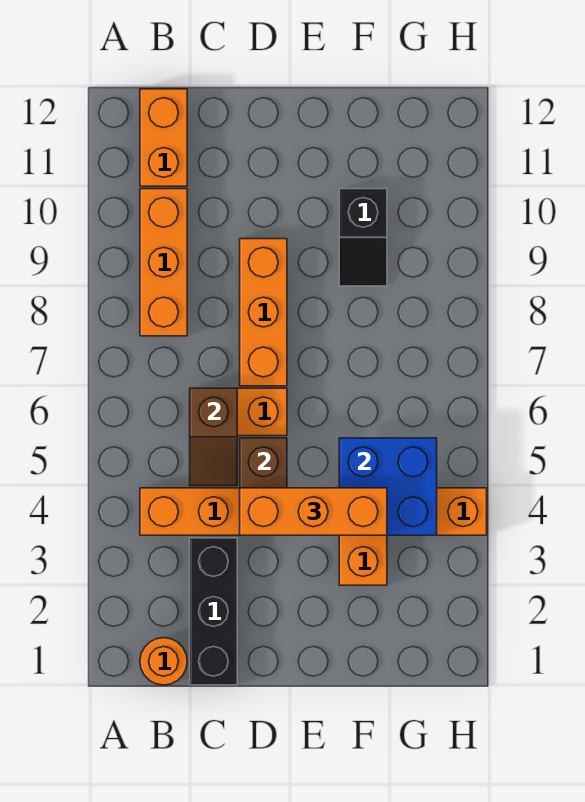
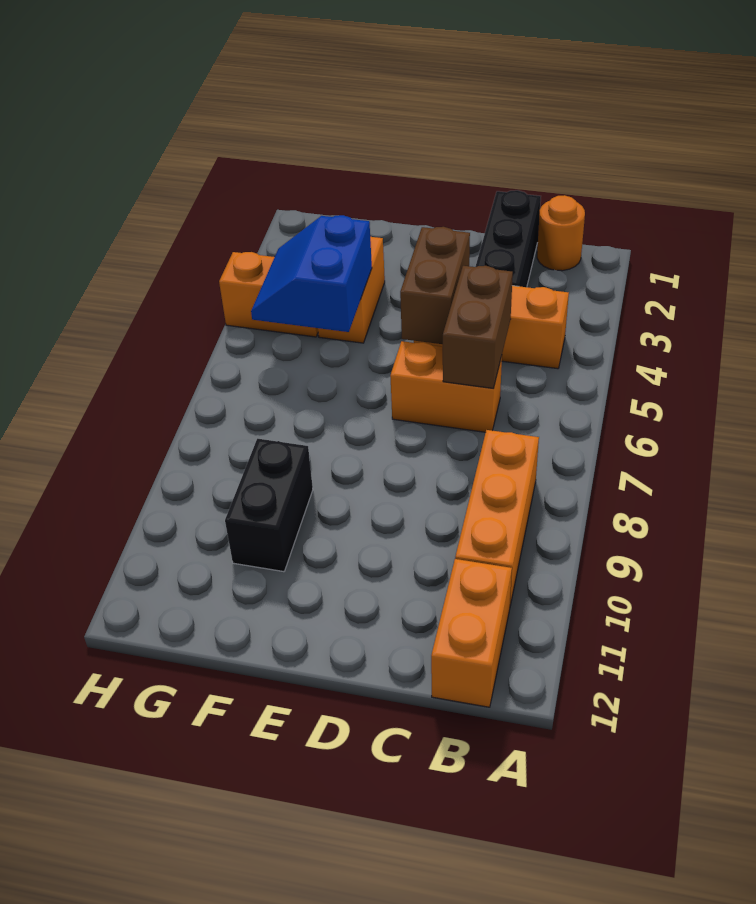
brown slope C5:C6 level 2 top 6 -> brown brick C5:C6 level 2
orange brick D4:F4 level 3 -> none
orange brick D7:D9 level 1 -> none
blue brick F4:G5 level 2 -> blue slope F4:G5 level 2 top F
black slope F9:F10 level 1 top 10 -> black brick F9:F10 level 1

